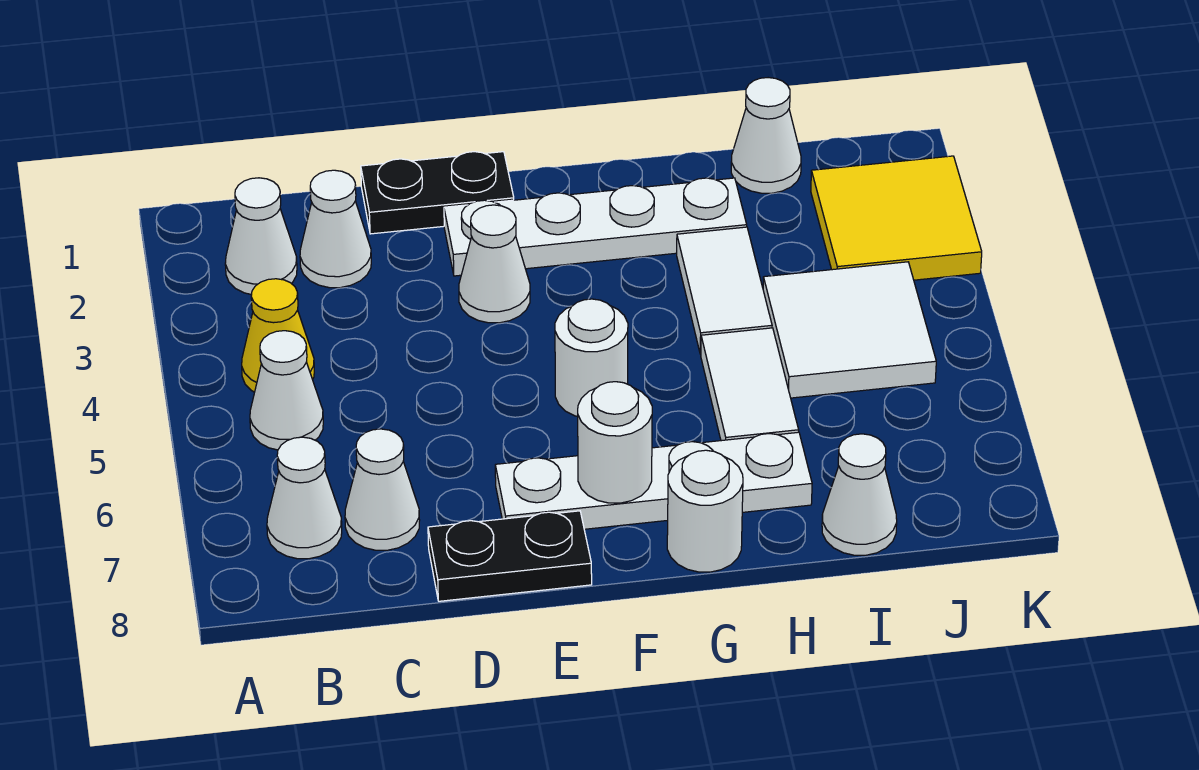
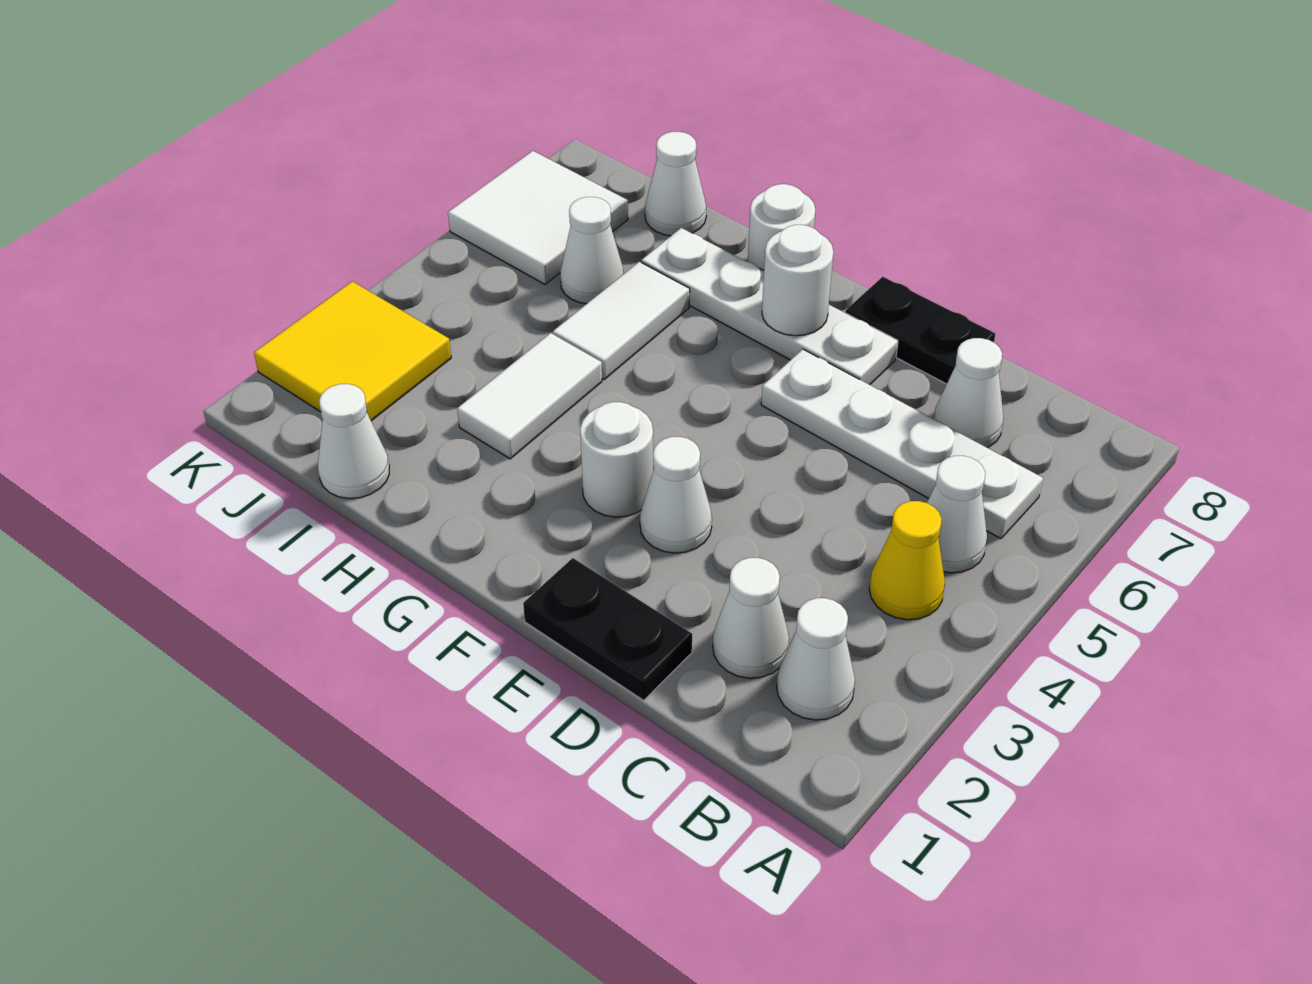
white cone B7 level 1 -> white cone I6 level 1
white plate E2:H2 level 1 -> white plate B6:E6 level 1
white round brick F5 level 1 -> white round brick F3 level 1
white tile I4:J5 level 1 -> white tile J6:K7 level 1

